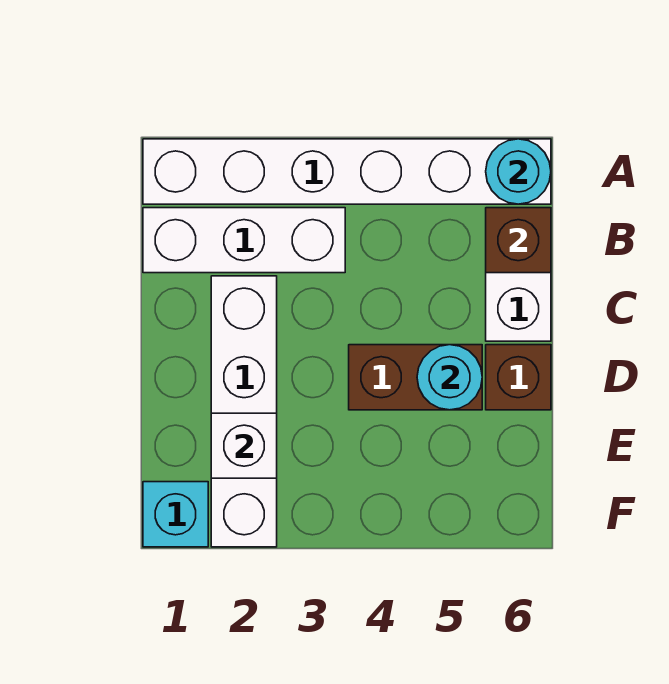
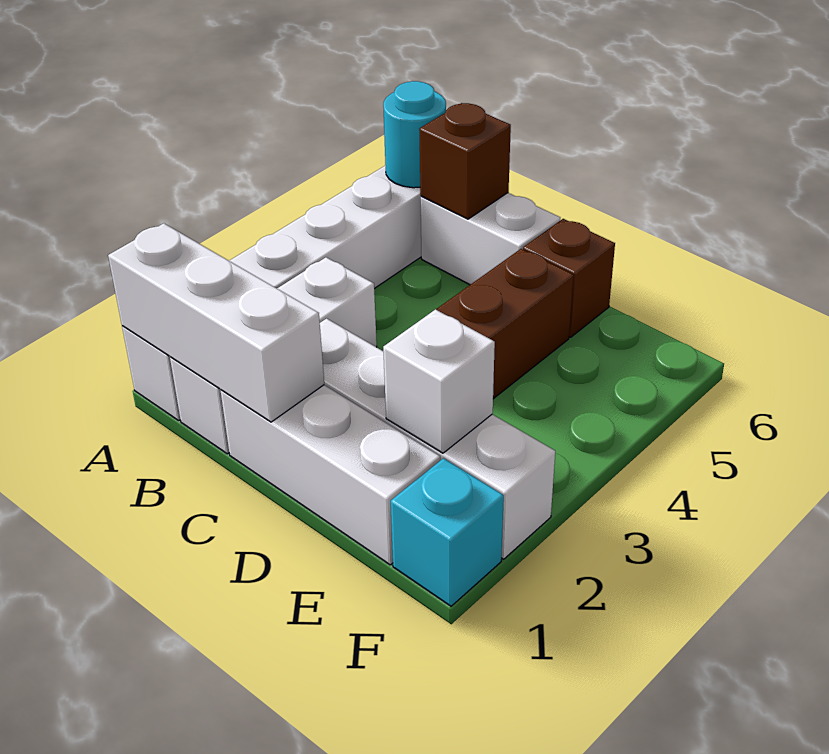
none -> white brick A1:C1 level 2
none -> white brick C1:E1 level 1
cyan round brick D5 level 2 -> none

